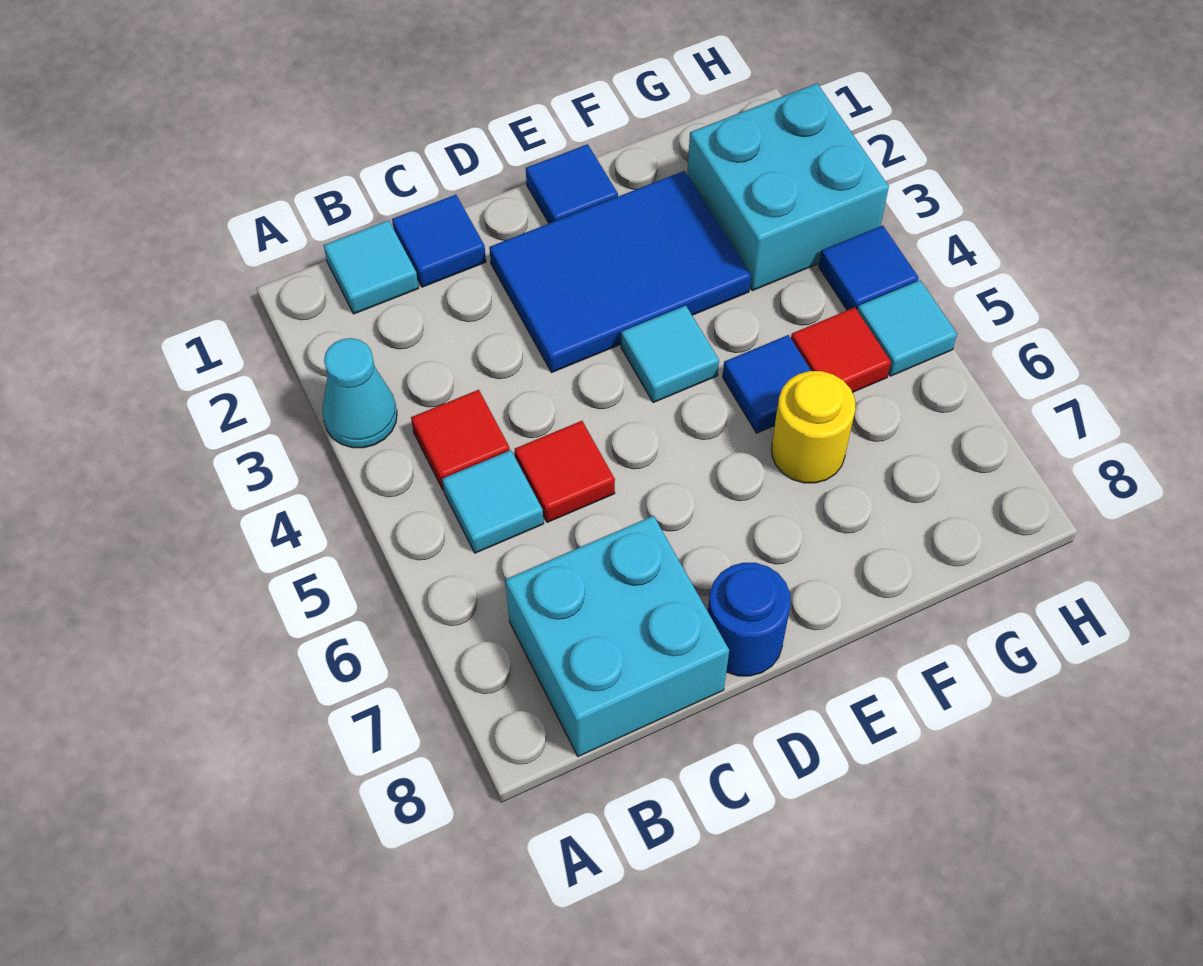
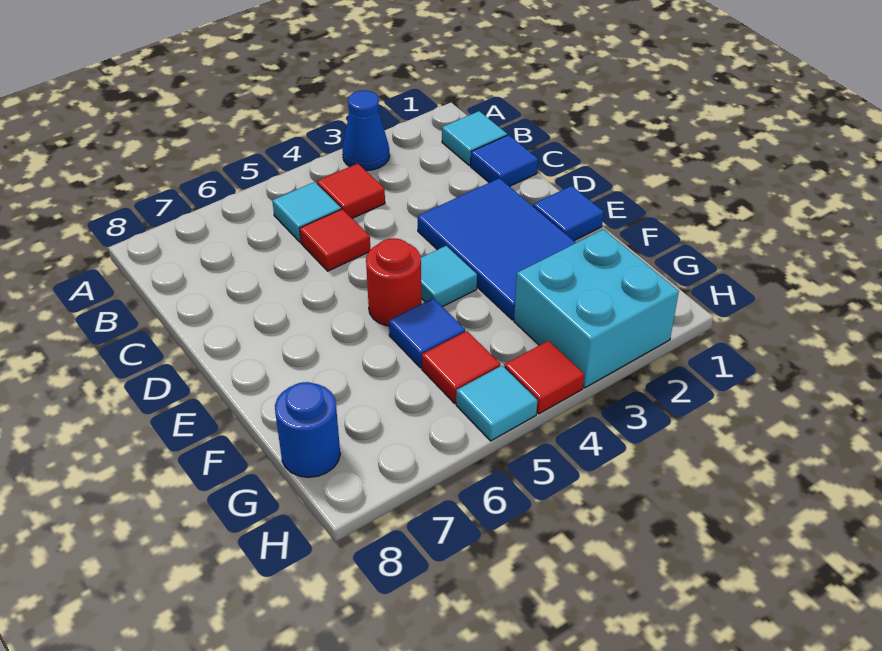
cyan cone A3 level 1 -> blue cone A3 level 1
cyan brick B7:C8 level 1 -> none
blue round brick D8 level 1 -> blue round brick G8 level 1
none -> red round brick E5 level 1
yellow round brick F6 level 1 -> none
blue tile H4 level 1 -> red tile H4 level 1

